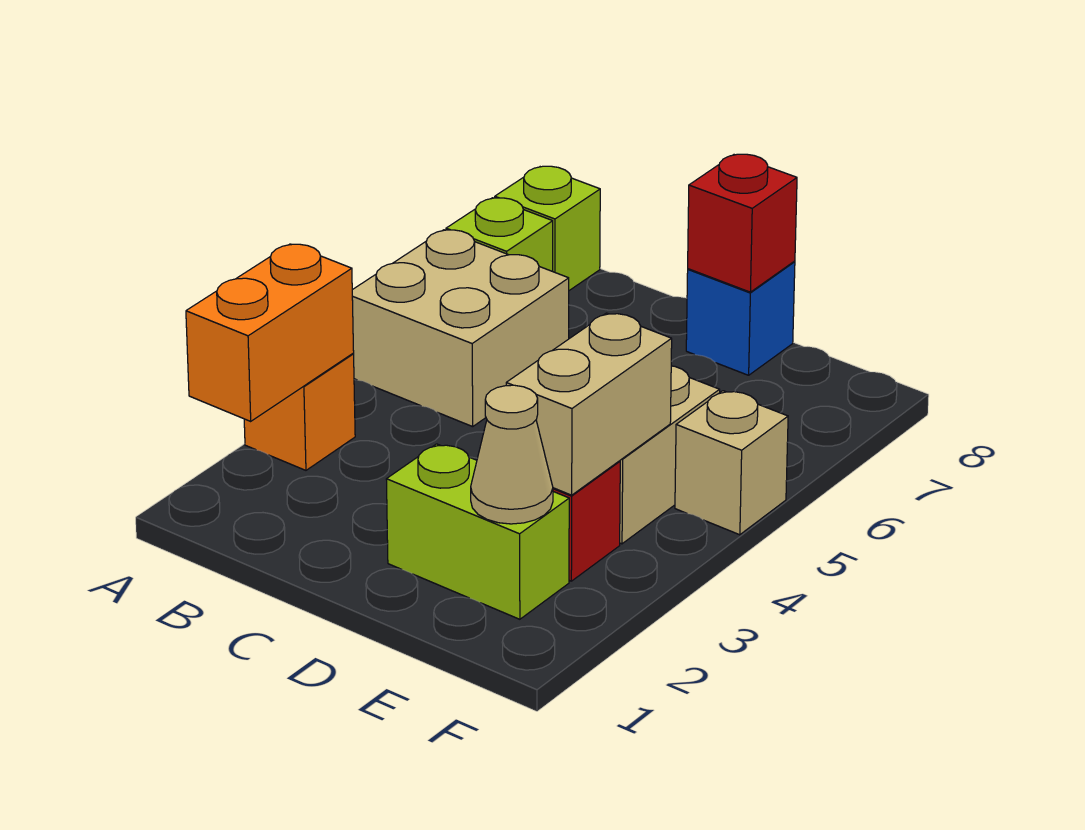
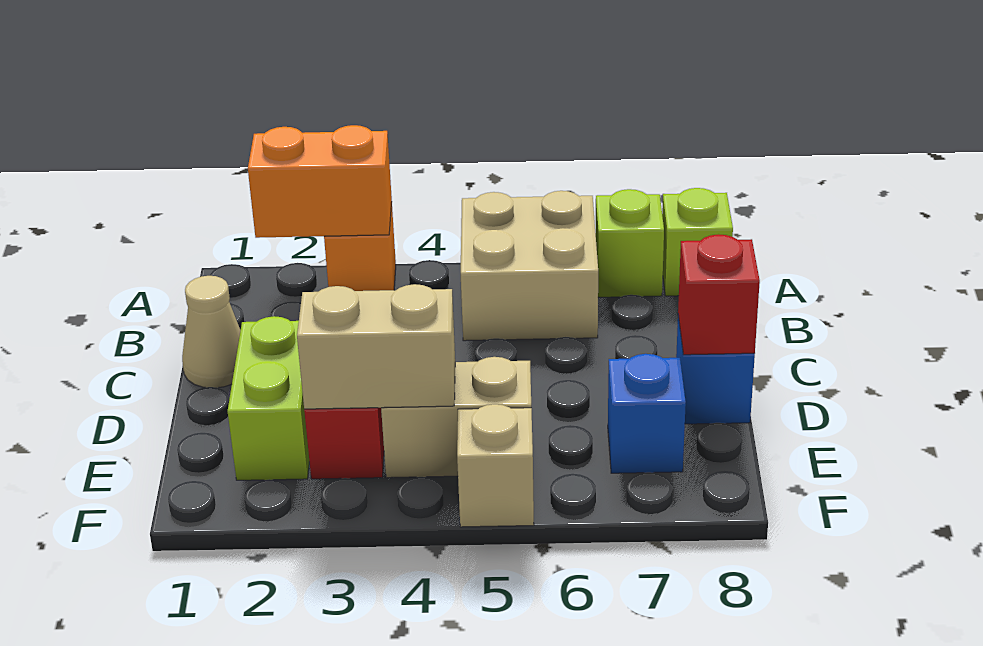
tan cone E2 level 2 -> tan cone C1 level 1
none -> blue brick E7 level 1

